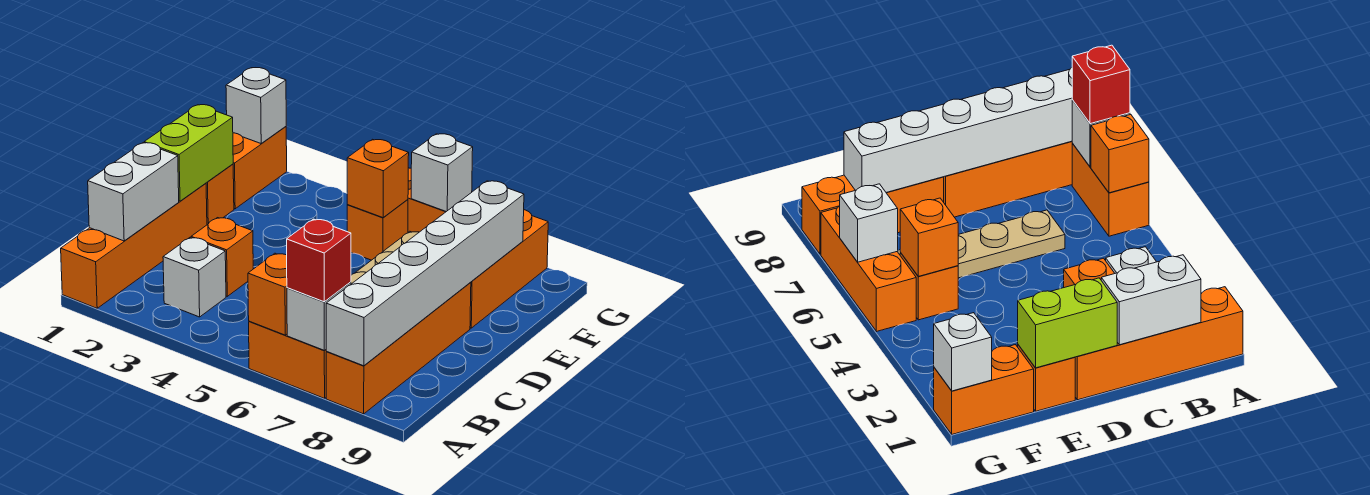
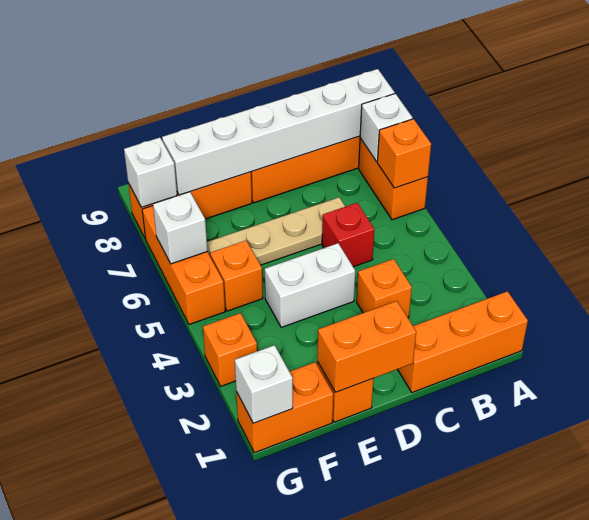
orange brick A1:D1 level 1 -> orange brick A1:C1 level 1
red brick A7 level 3 -> red brick C5 level 1
white brick B1:C1 level 2 -> white brick D4:E4 level 1
white brick B3 level 1 -> white brick G8 level 2
lime brick D1:E1 level 2 -> orange brick D1:E1 level 2
orange brick F5 level 2 -> orange brick G3 level 1

